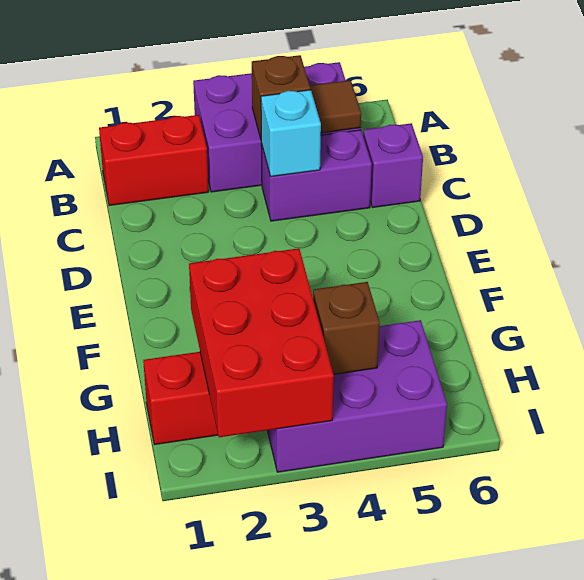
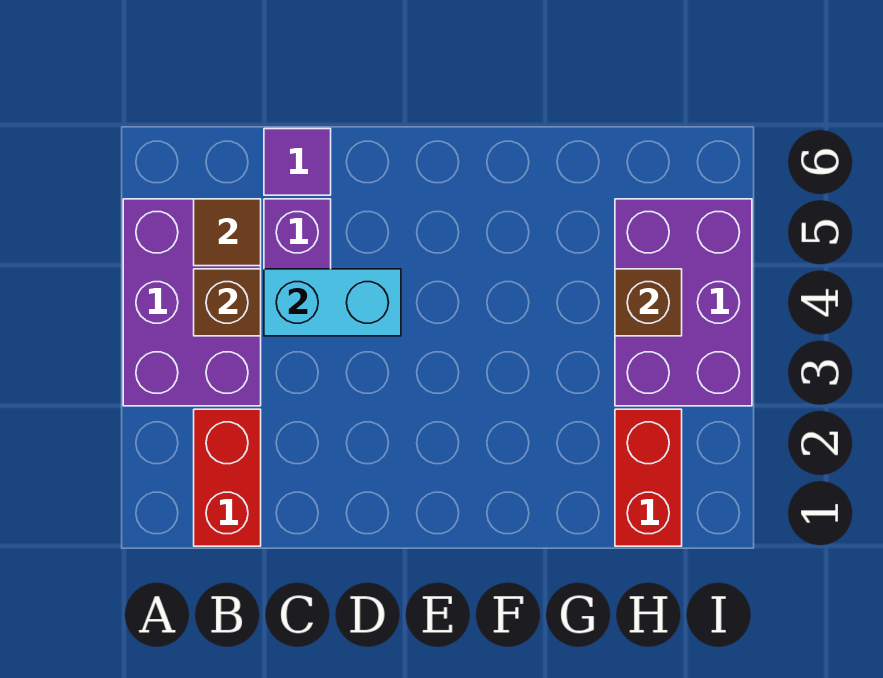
cyan brick C4 level 2 -> cyan brick C4:D4 level 2
purple brick C6 level 1 -> purple tile C6 level 1
red brick G2:I3 level 2 -> none

